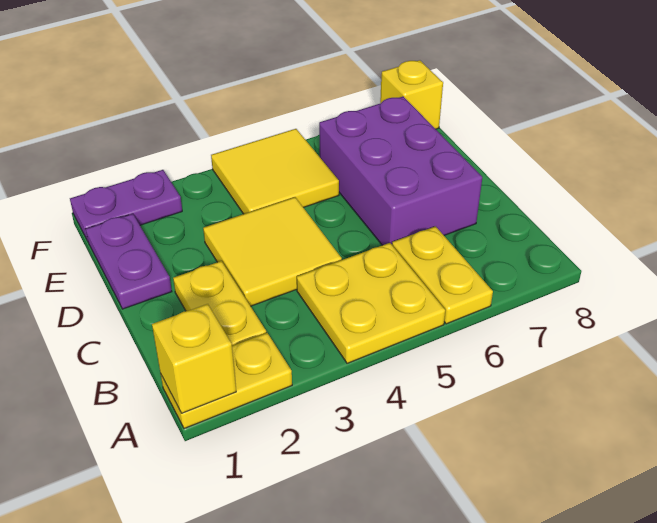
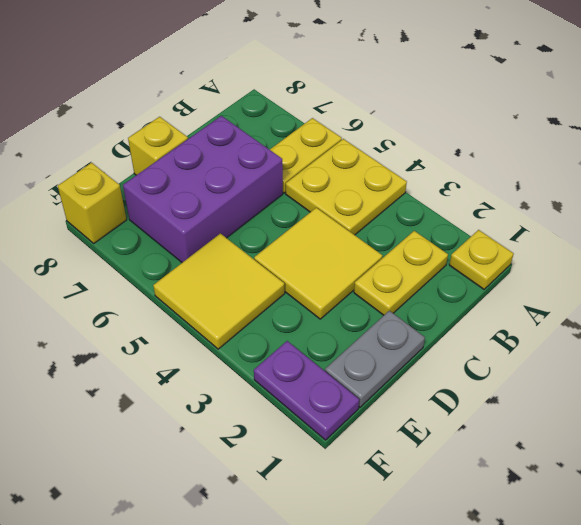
yellow plate A1:A2 level 1 -> yellow plate A1 level 1
yellow brick A1 level 2 -> yellow brick D8 level 1
purple plate D1:E1 level 1 -> grey plate D1:E1 level 1

